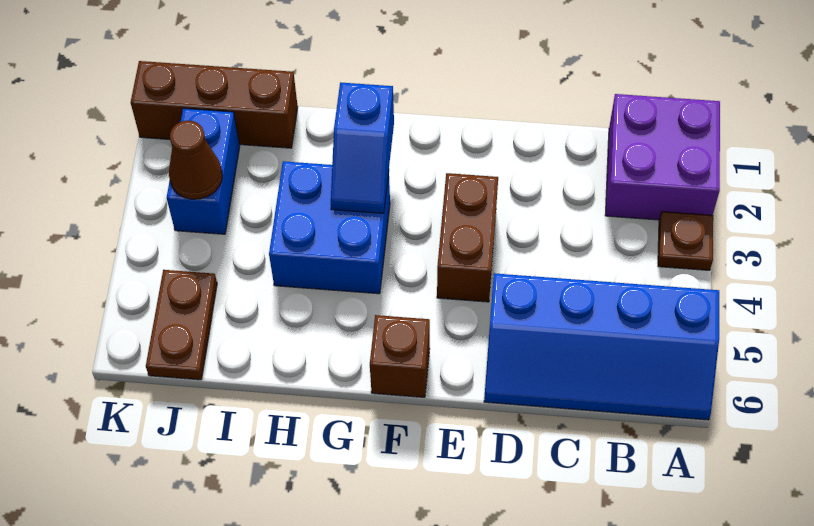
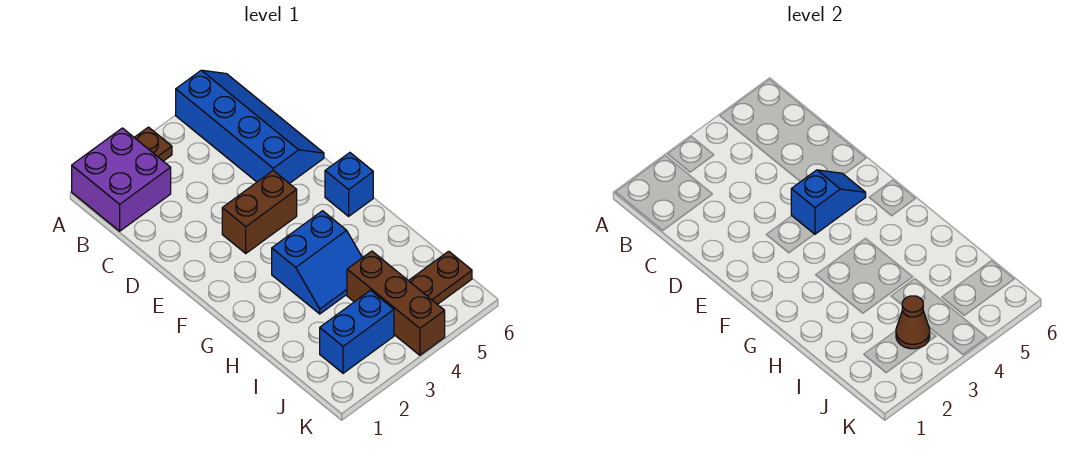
brown brick F6 level 1 -> blue brick F6 level 1
blue slope G2:G3 level 2 top 2 -> blue slope E4:E5 level 2 top 4
blue brick G3:H4 level 1 -> blue slope G3:H4 level 1 top G
brown brick I1:K1 level 1 -> brown brick I4:K4 level 1

